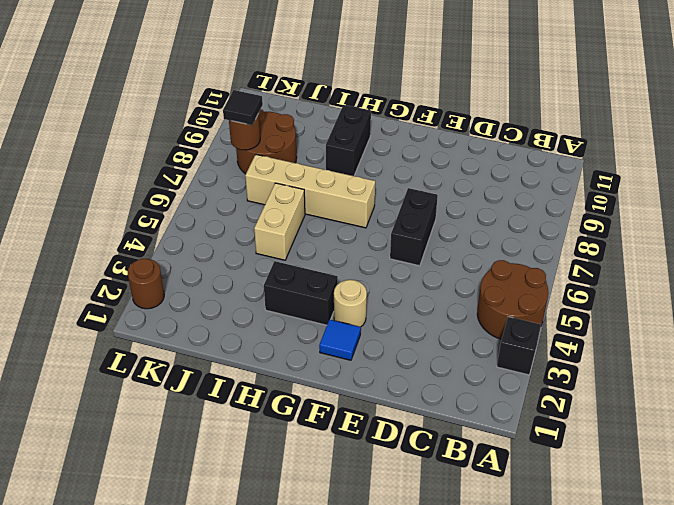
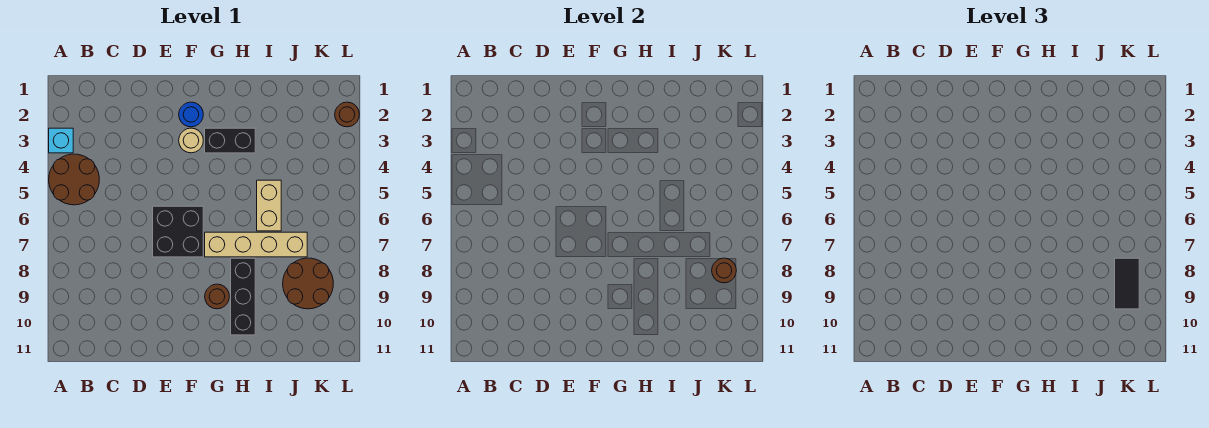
black brick A3 level 1 -> cyan brick A3 level 1
black brick E6:E7 level 1 -> black brick E6:F7 level 1
blue tile F2 level 1 -> blue round brick F2 level 1
none -> brown round brick G9 level 1
black brick H9:H10 level 1 -> black brick H8:H10 level 1
black tile K8 level 3 -> black tile K8:K9 level 3

